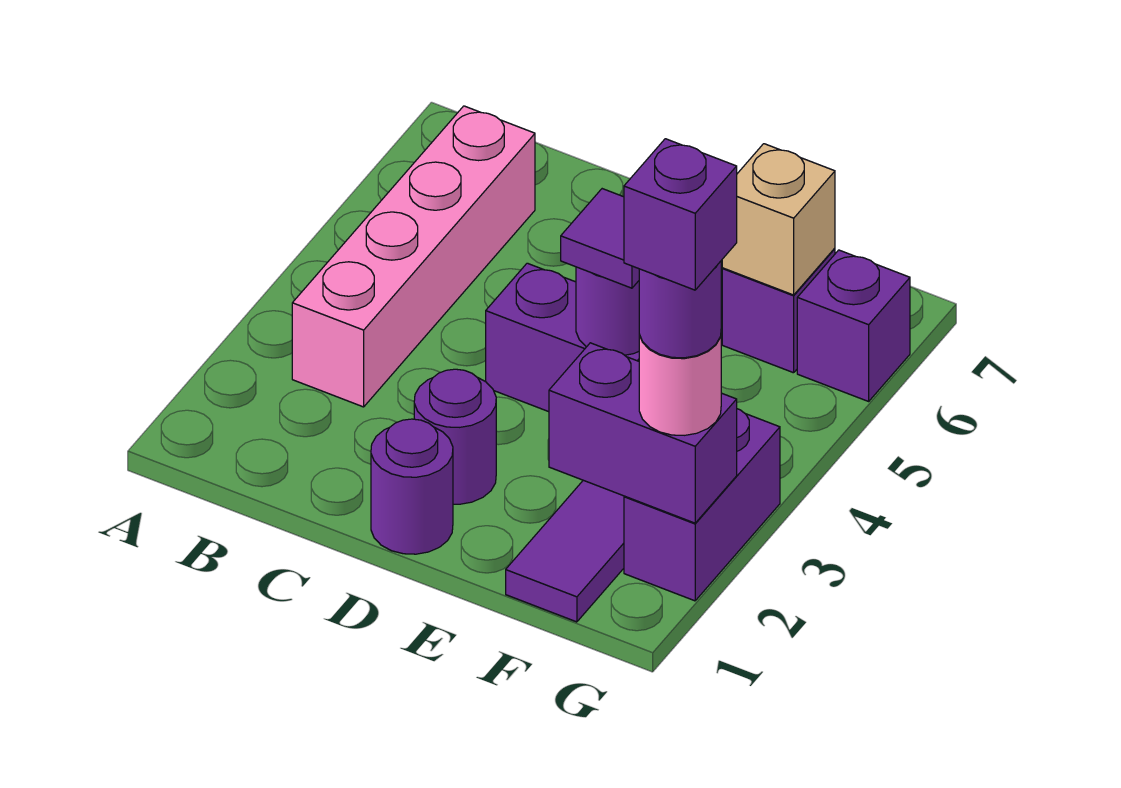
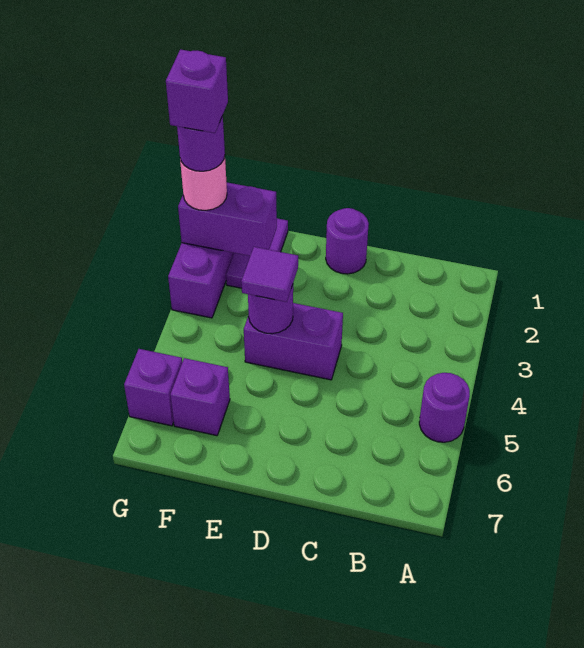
pink brick B3:B6 level 1 -> none
purple round brick D2 level 1 -> purple round brick A5 level 1
tan brick F6 level 2 -> none

